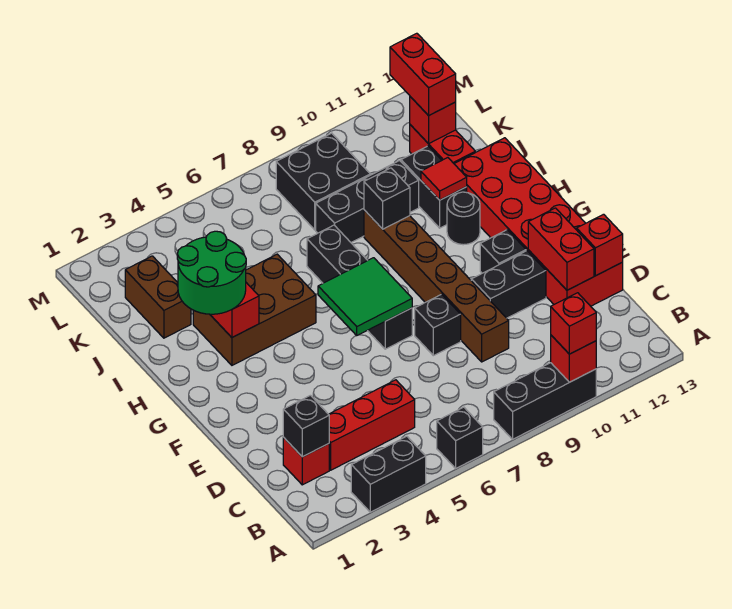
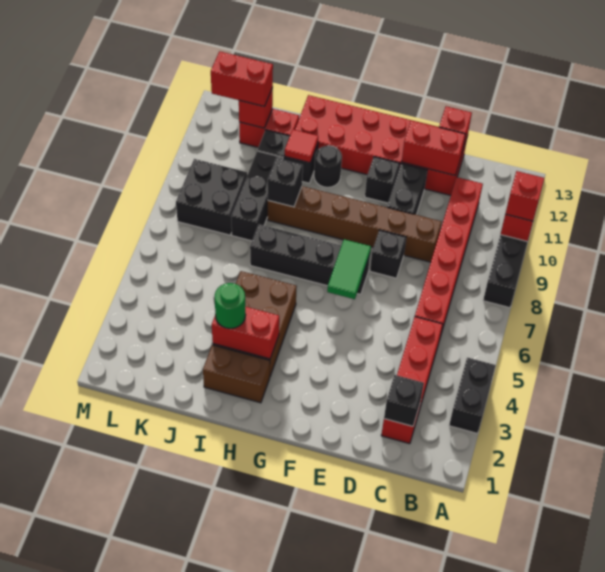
black brick A6 level 1 -> none
none -> red brick C6:C11 level 1
green tile F6:G7 level 2 -> green tile F6:F7 level 2
green round brick H2:I3 level 3 -> green round brick I3 level 3
brown brick J2:K2 level 1 -> brown brick H2:I2 level 1

